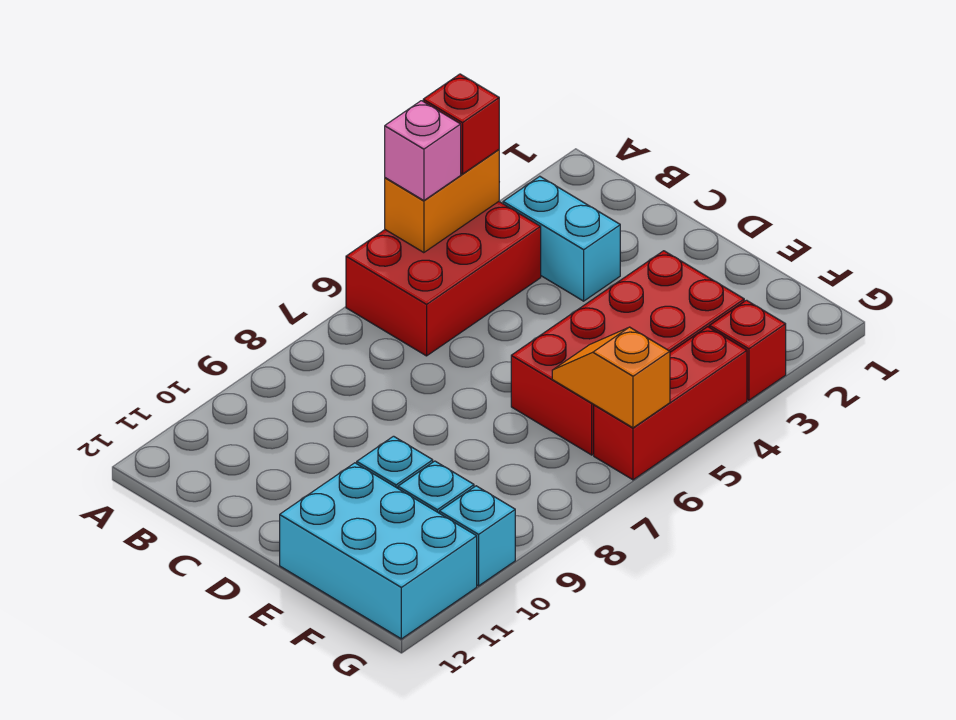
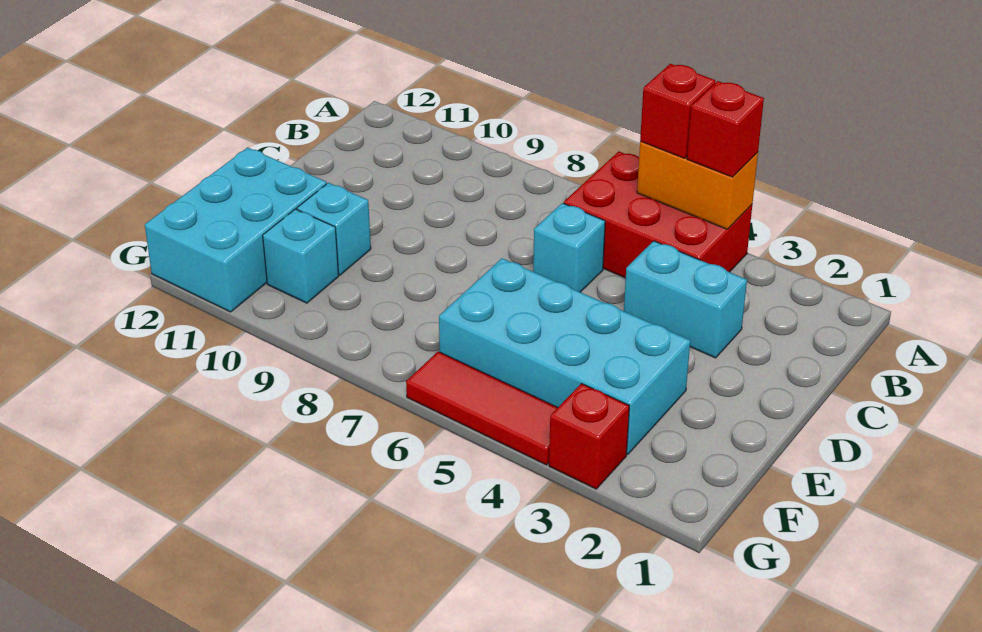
pink brick A5 level 3 -> red brick A5 level 3
cyan brick B3:C3 level 1 -> cyan brick C3:C4 level 1
red brick E3:F6 level 1 -> cyan brick E3:F6 level 1
orange slope F6:G6 level 2 top G -> none
red brick G4:G6 level 1 -> red tile G4:G6 level 1
cyan brick G10 level 1 -> cyan brick C6 level 1

